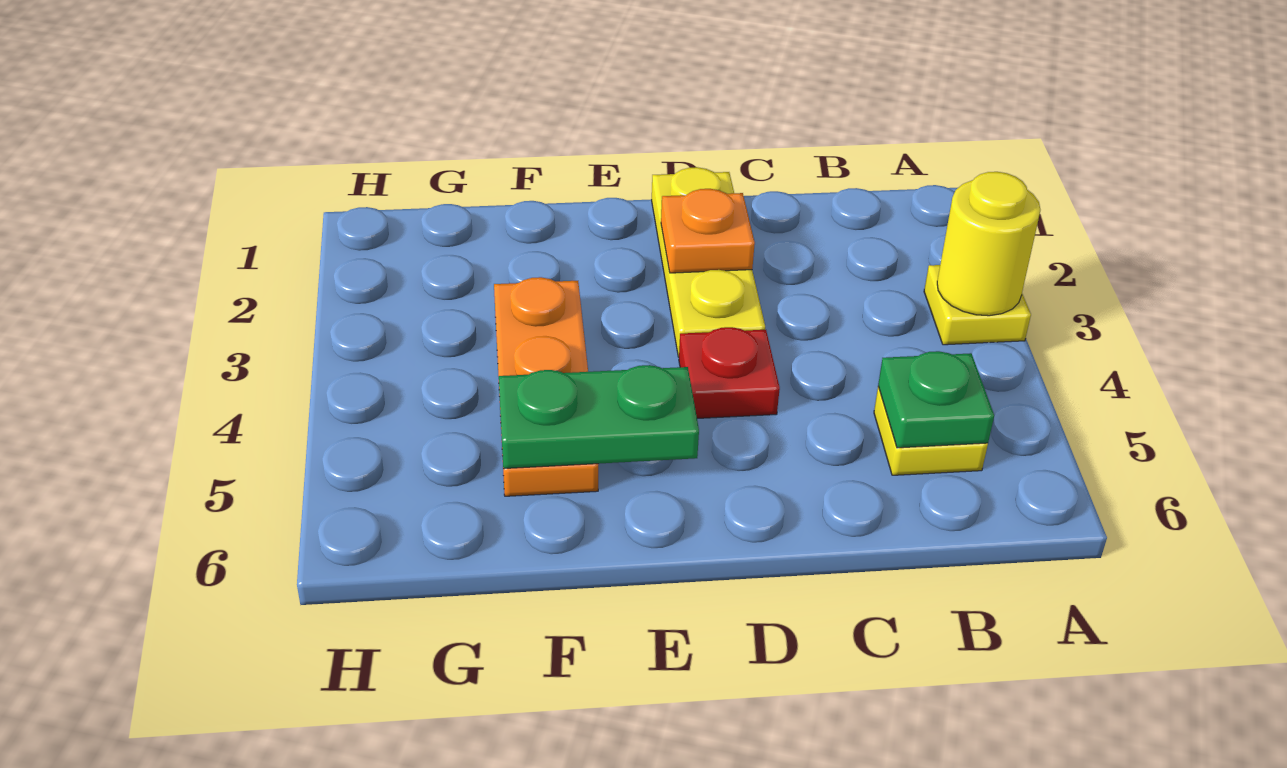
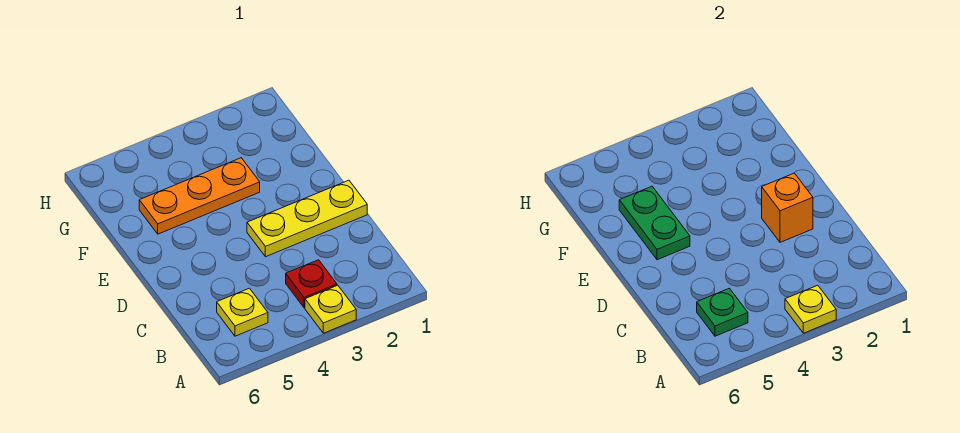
yellow round brick A3 level 2 -> yellow plate A3 level 2
orange plate D2 level 2 -> orange brick D2 level 2
red plate D4 level 1 -> red plate B3 level 1

